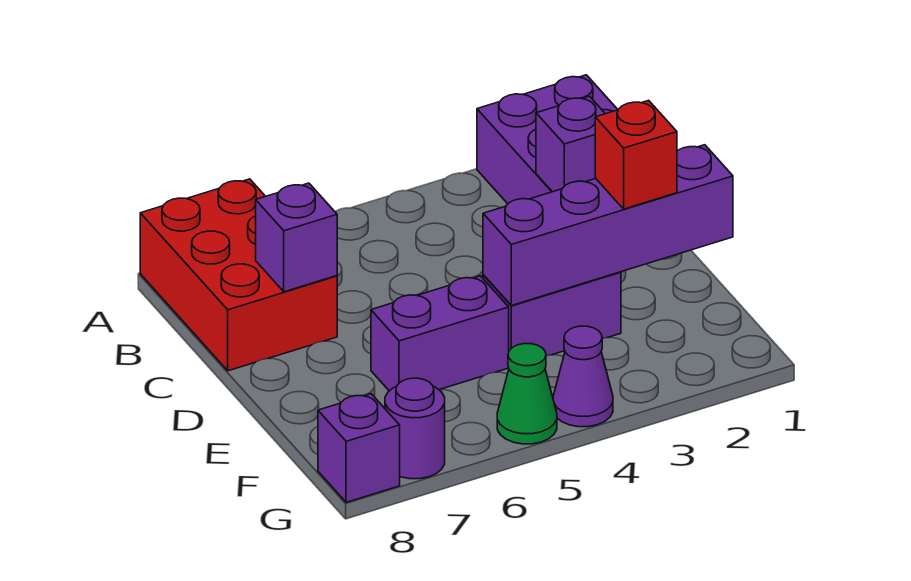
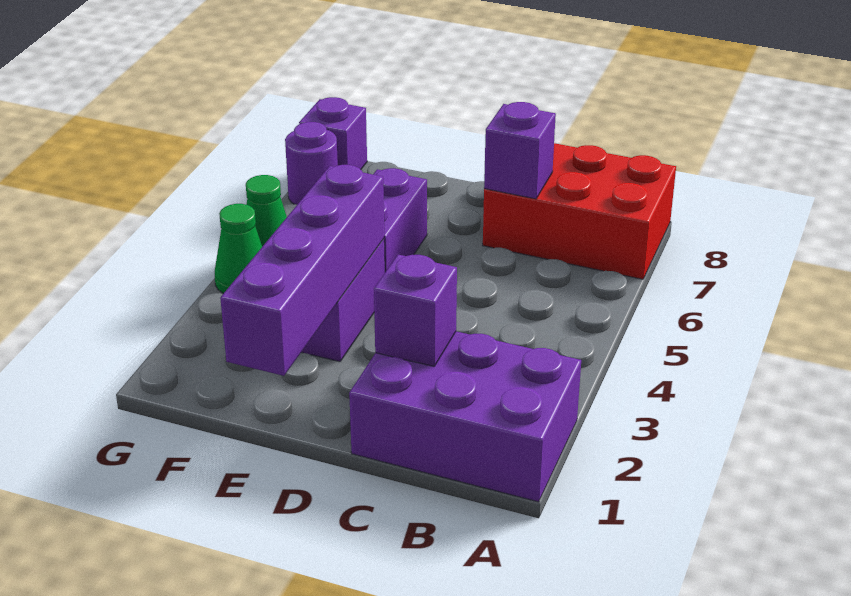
red brick E2 level 3 -> none
purple cone G4 level 1 -> green cone G4 level 1

